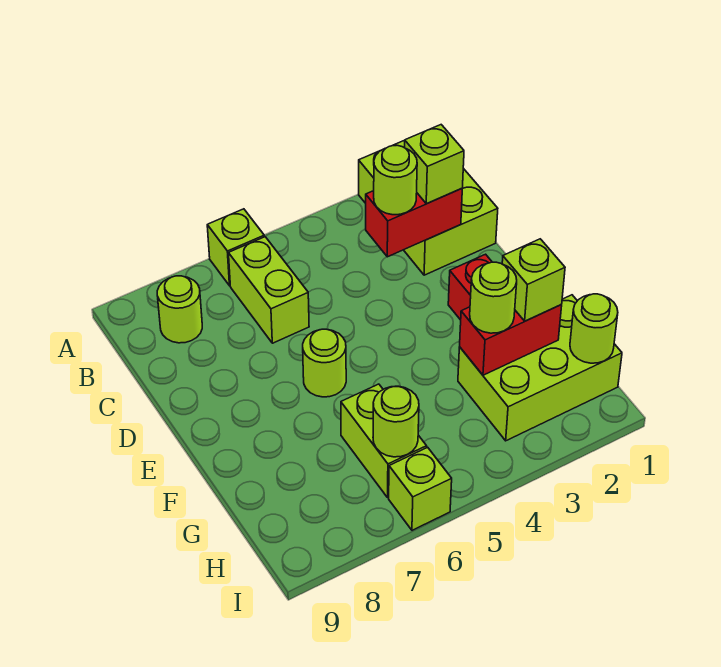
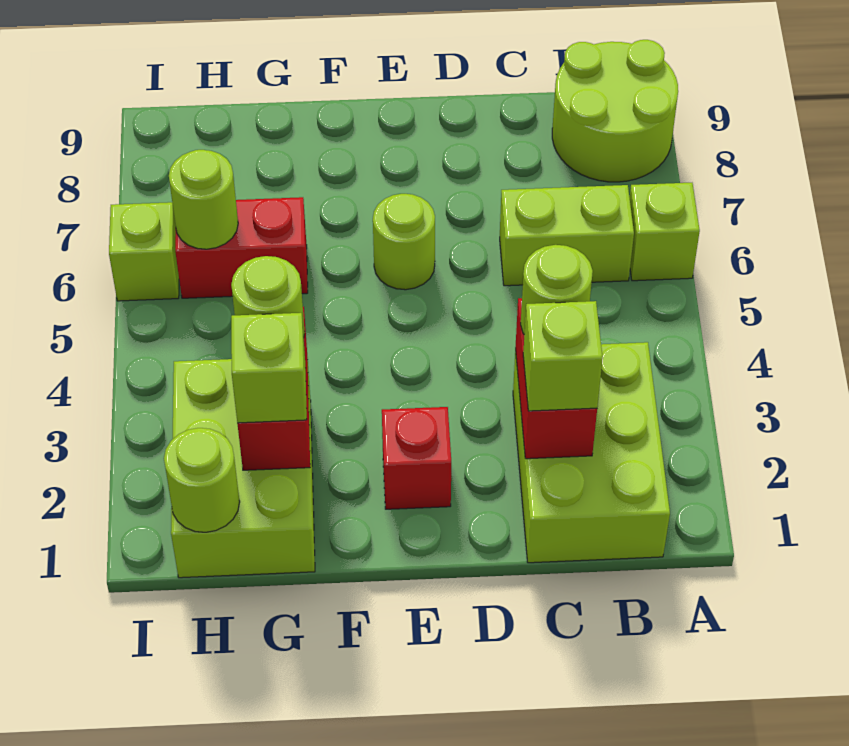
lime brick A1:C2 level 1 -> lime brick B1:C3 level 1
lime round brick B8 level 1 -> lime round brick A8:B9 level 1
lime brick G6:H6 level 1 -> red brick G6:H6 level 1

